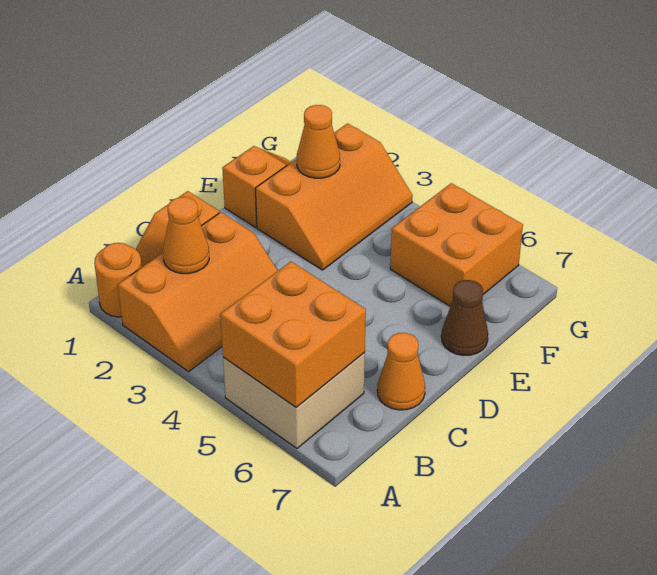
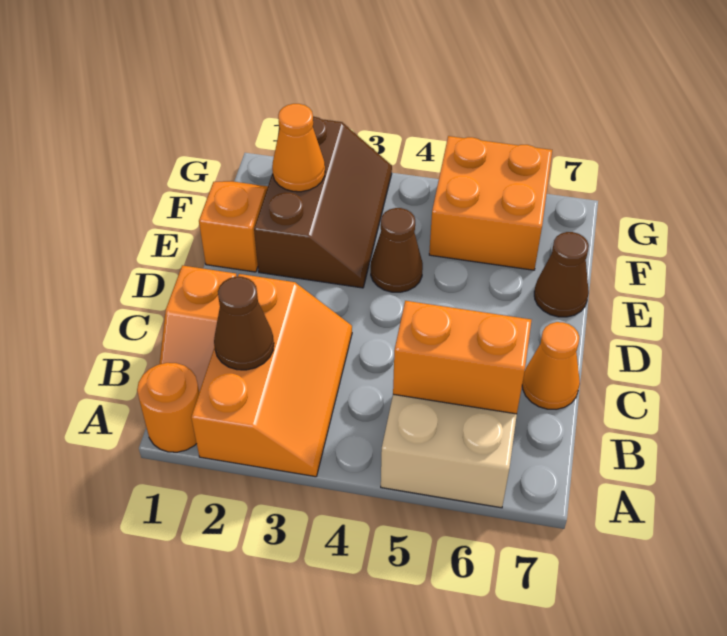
orange brick A5:B6 level 2 -> orange brick B5:B6 level 2
orange cone B2 level 2 -> brown cone B2 level 2
orange slope E2:G3 level 1 top 2 -> brown slope E2:G3 level 1 top 2
none -> brown cone E4 level 1

